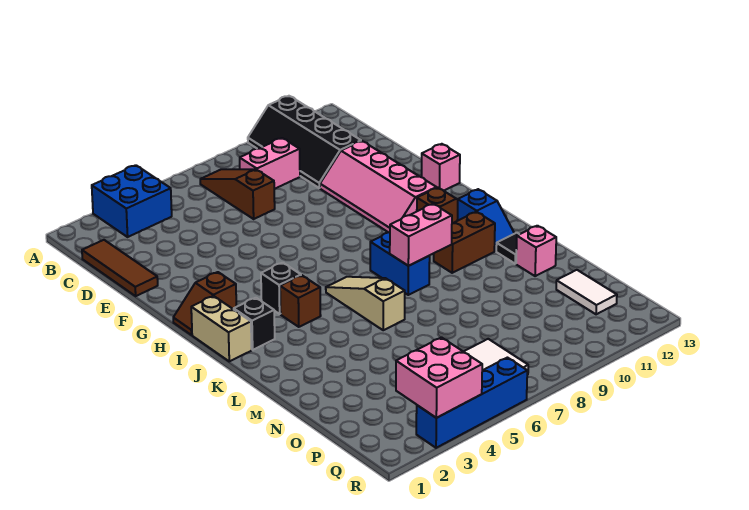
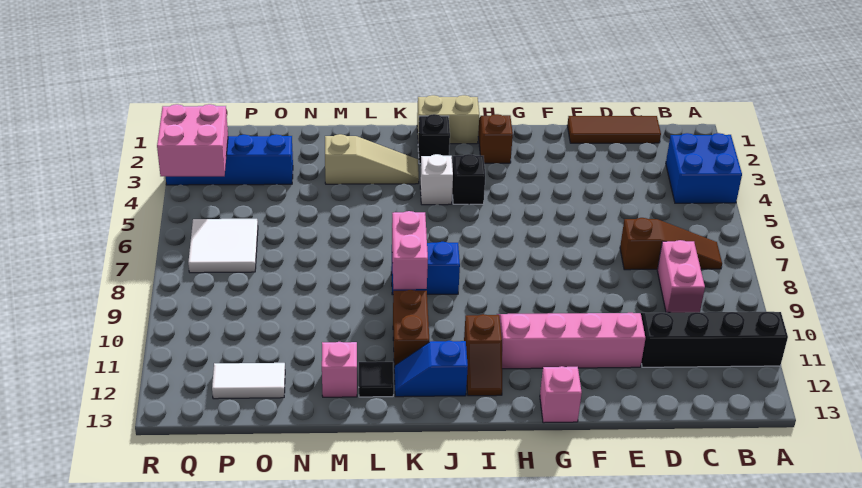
brown brick J4 level 1 -> white brick J4 level 1
tan slope J6:L6 level 1 top L -> tan slope K3:M3 level 1 top M
blue brick R3:R6 level 1 -> blue brick O3:R3 level 1

